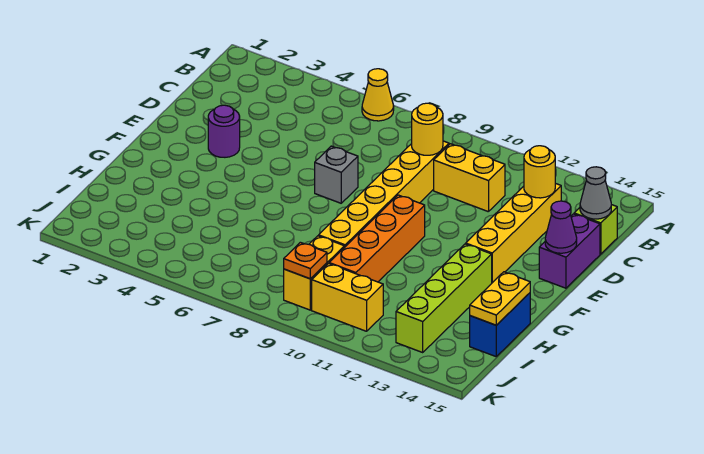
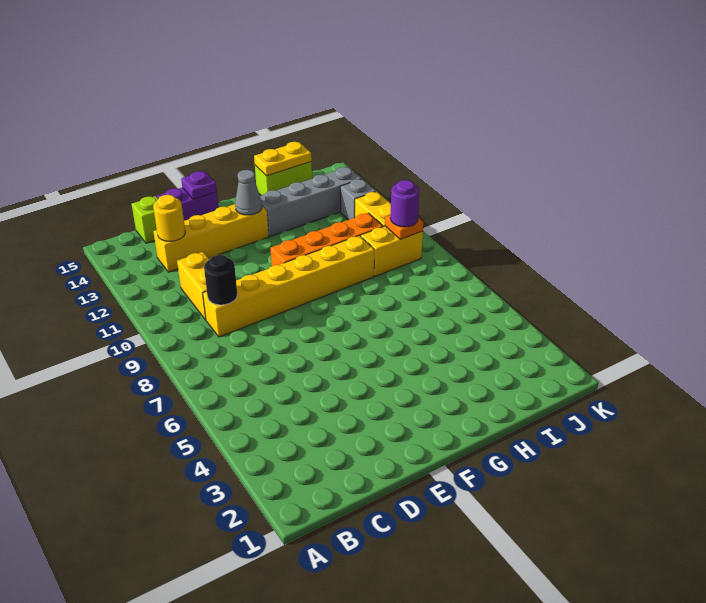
yellow cone A6 level 1 -> none
yellow round brick C9 level 2 -> black round brick C9 level 2
grey cone C15 level 2 -> grey cone F13 level 2
purple round brick E3 level 1 -> purple round brick J9 level 3
grey brick E7 level 1 -> grey brick J12 level 1
purple cone E15 level 2 -> purple plate E15 level 2
lime brick G13:J13 level 1 -> grey brick G13:J13 level 1
blue brick H15:I15 level 1 -> lime brick H15:I15 level 1

